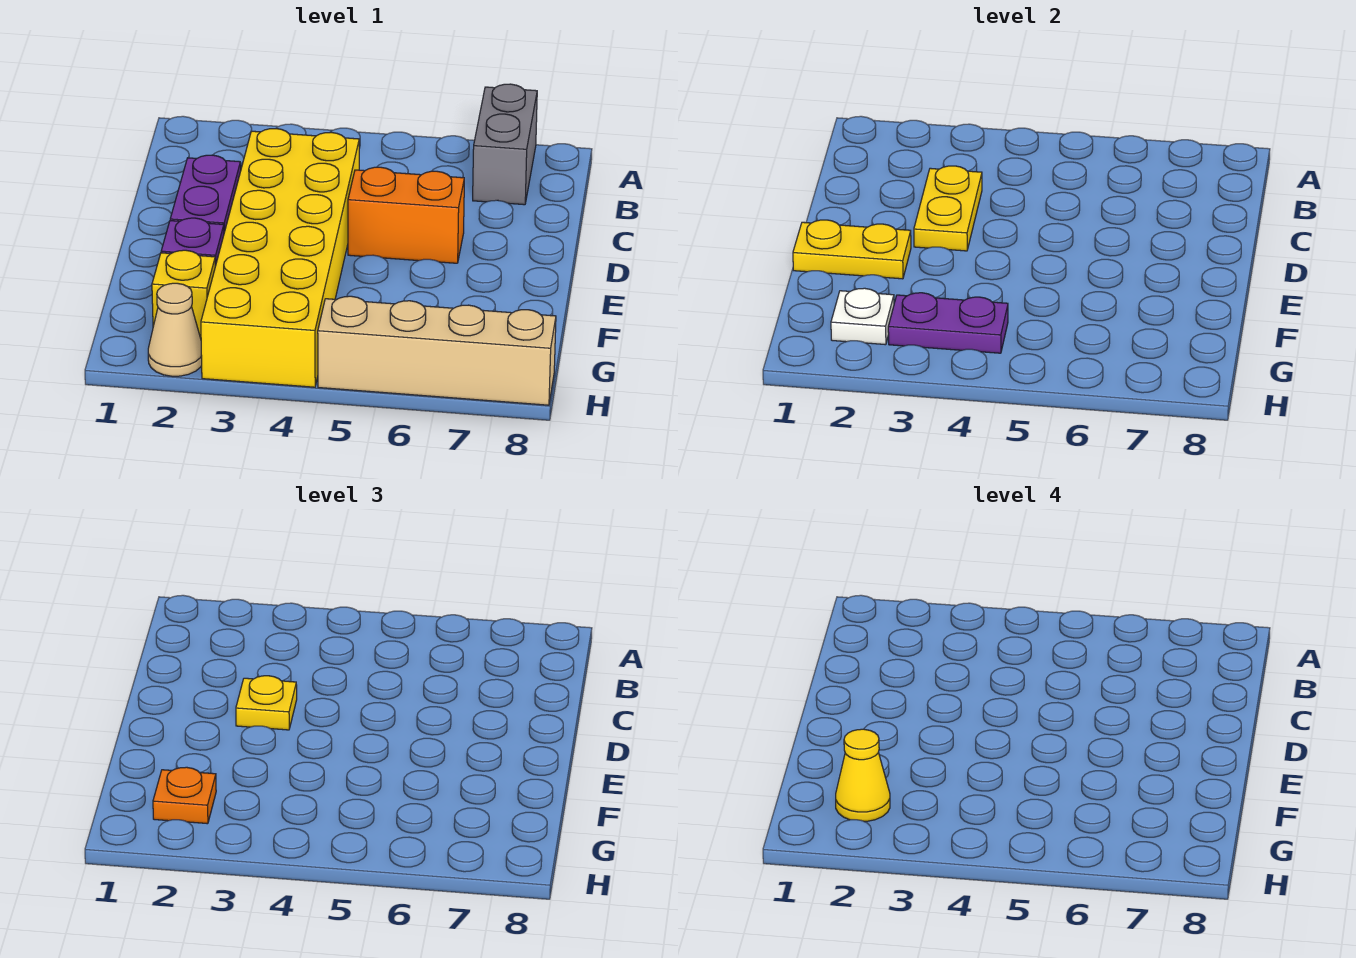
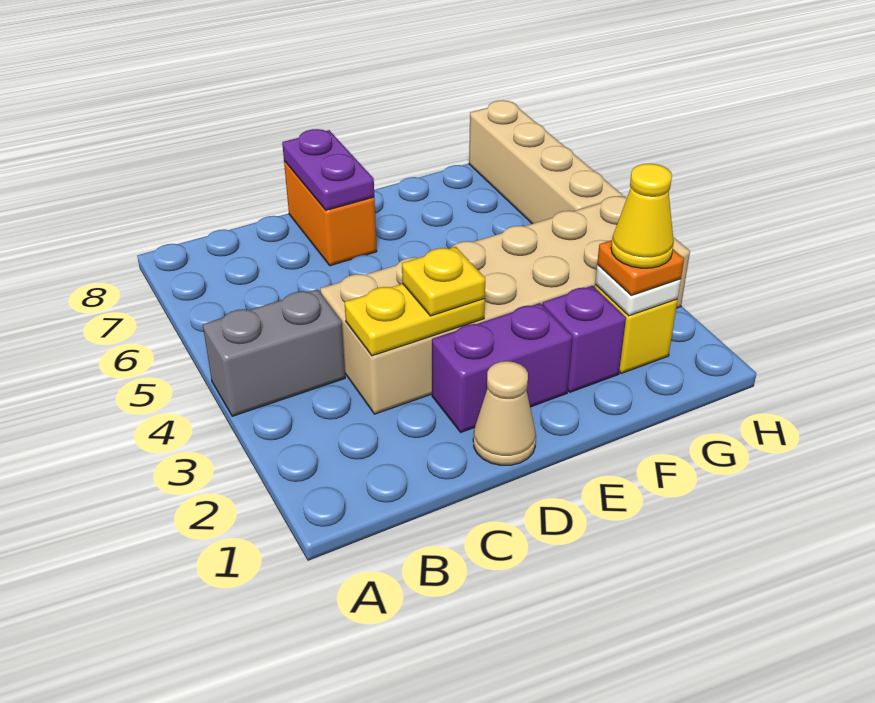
grey brick A7:B7 level 1 -> grey brick A4:B4 level 1
yellow brick C3:H4 level 1 -> tan brick C3:H4 level 1
orange brick D5:D6 level 1 -> orange brick D7:D8 level 1
yellow plate E1:E2 level 2 -> none
purple plate G3:G4 level 2 -> purple plate D7:D8 level 2
tan cone H2 level 1 -> tan cone D1 level 1

